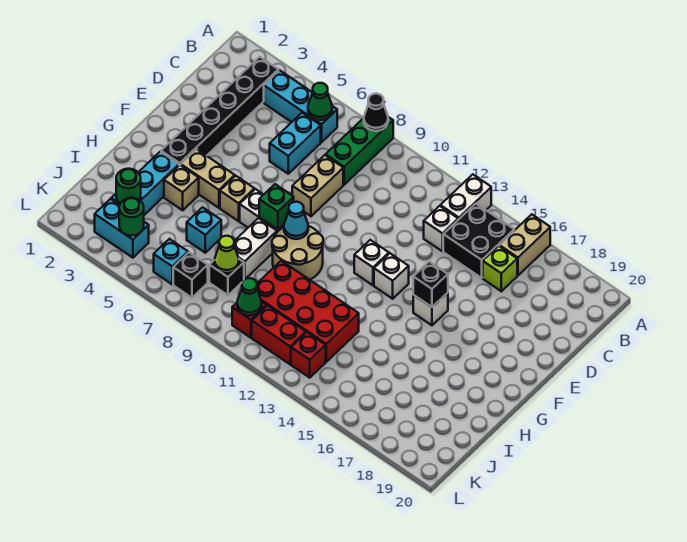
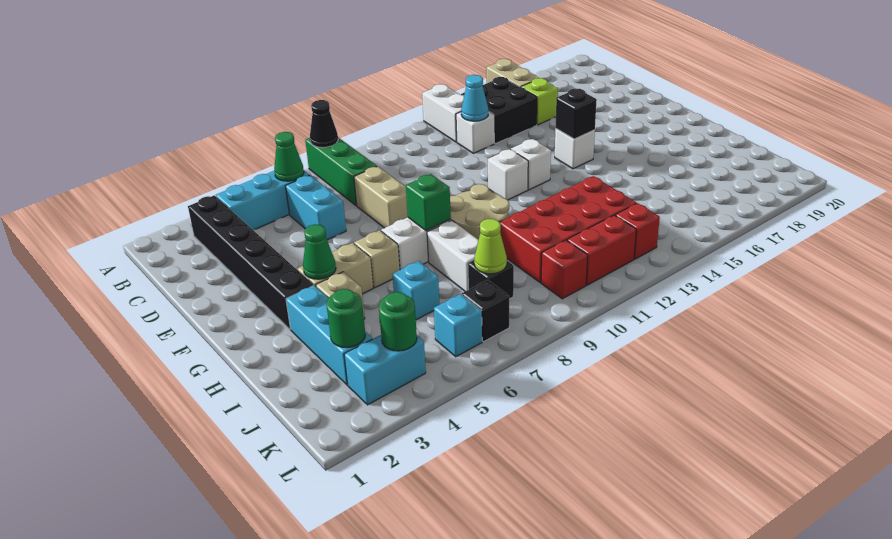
cyan cone G9 level 2 -> cyan cone C13 level 2
green cone K10 level 2 -> green cone G4 level 2

